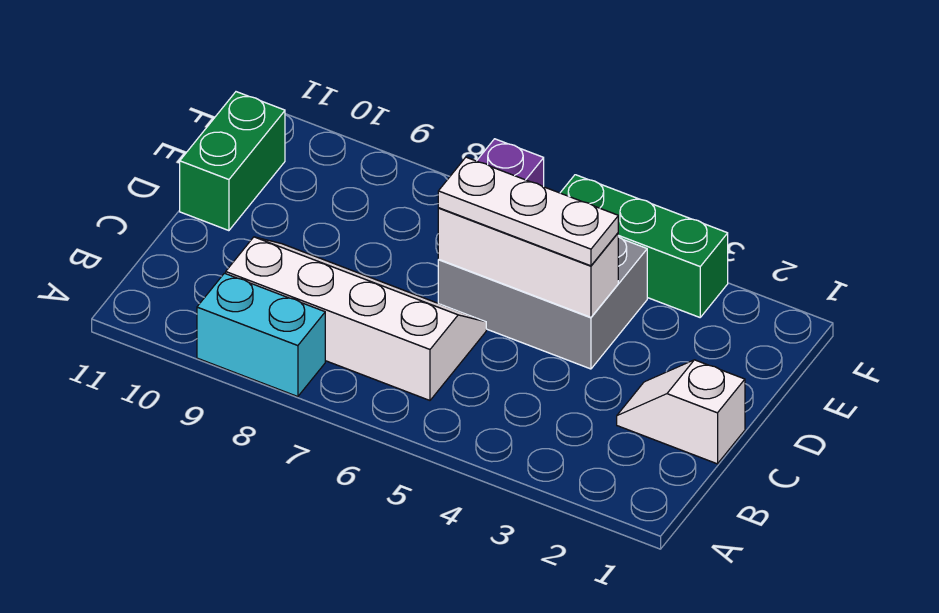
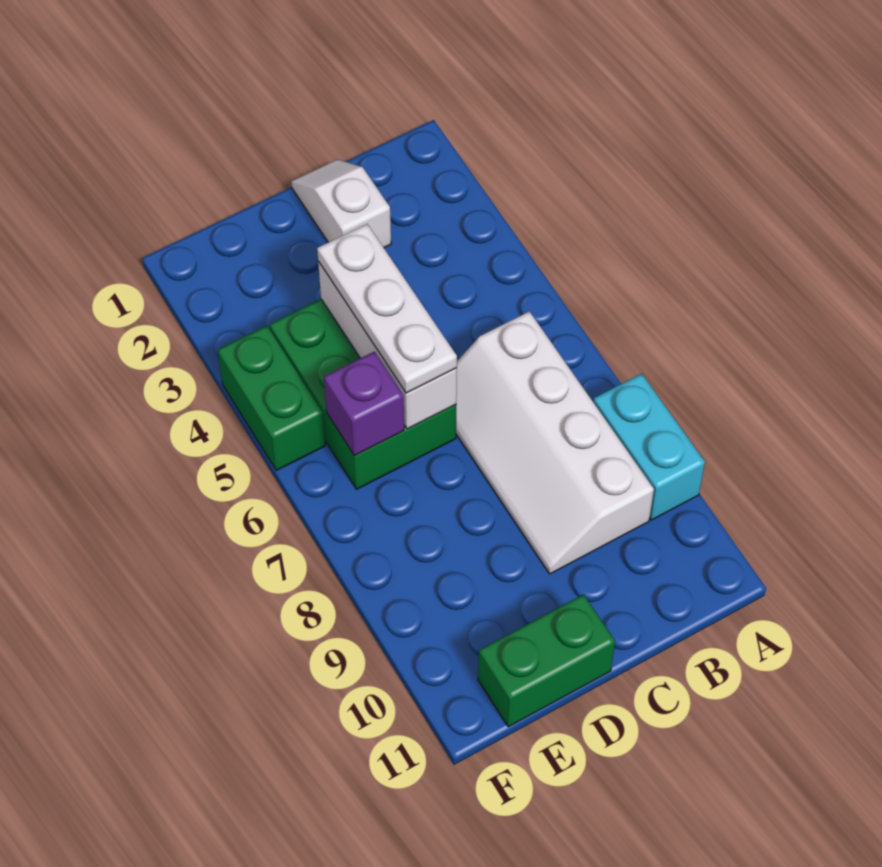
white slope C1:C2 level 1 top 1 -> white slope C1:C2 level 1 top 2
grey brick D4:E6 level 1 -> green brick D4:E6 level 1
green brick F3:F5 level 1 -> green brick F4:F5 level 1

